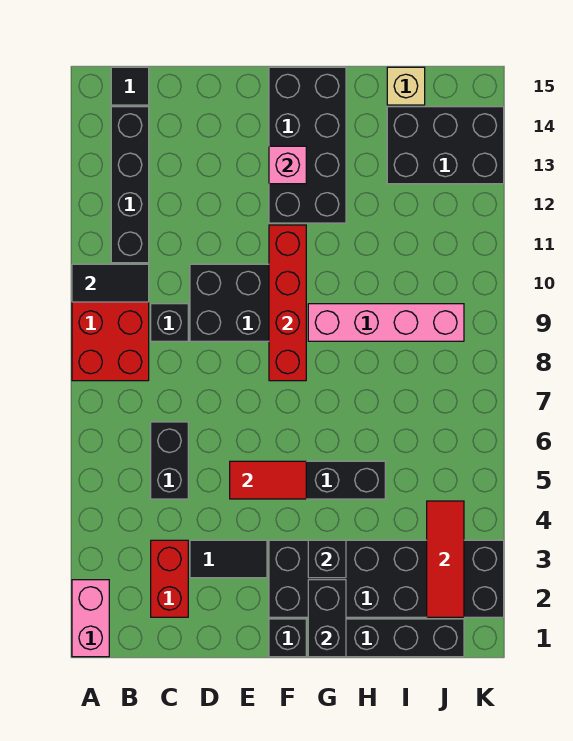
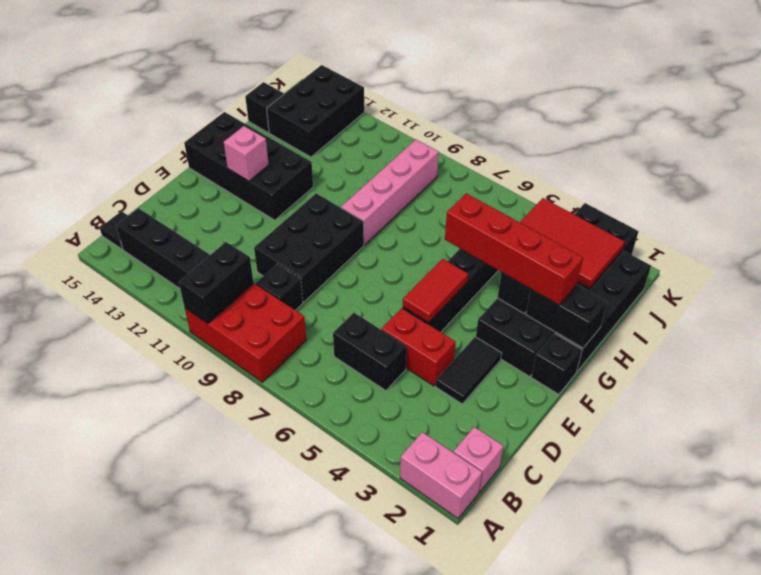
black tile A10:B10 level 2 -> black brick A10:B10 level 2
none -> pink brick B1 level 1
red brick C2:C3 level 1 -> red brick D4:D5 level 1
red brick F8:F11 level 2 -> red brick G2:G5 level 3
tan brick I15 level 1 -> black brick I15 level 1
red tile J2:J4 level 2 -> red tile I2:J4 level 2

